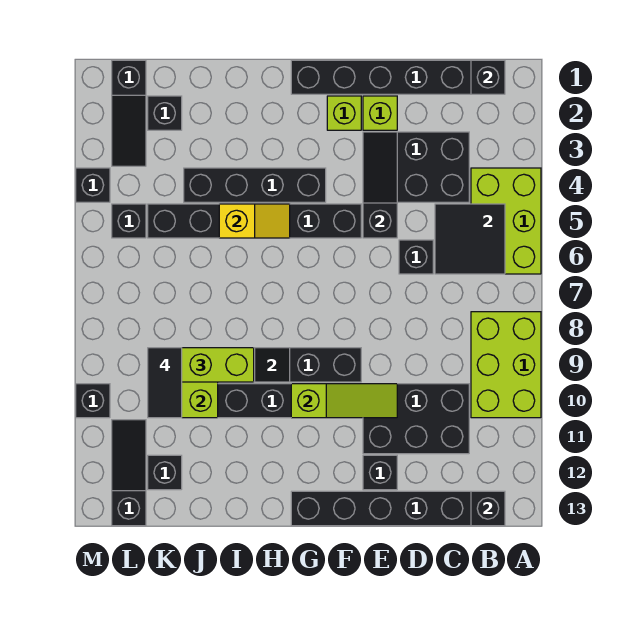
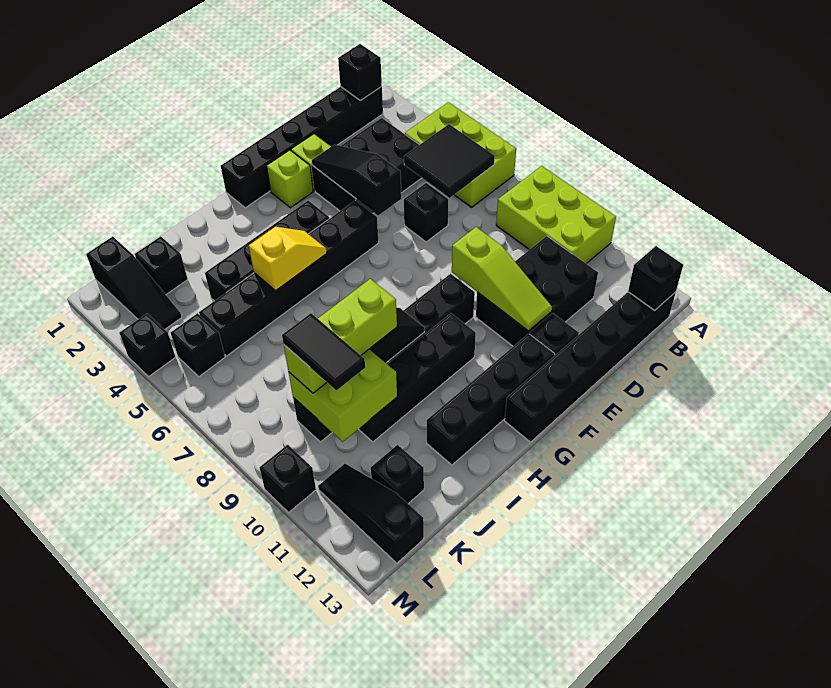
lime slope E10:G10 level 2 top G -> lime slope E9:E11 level 2 top 9
none -> black brick F12:I12 level 1

